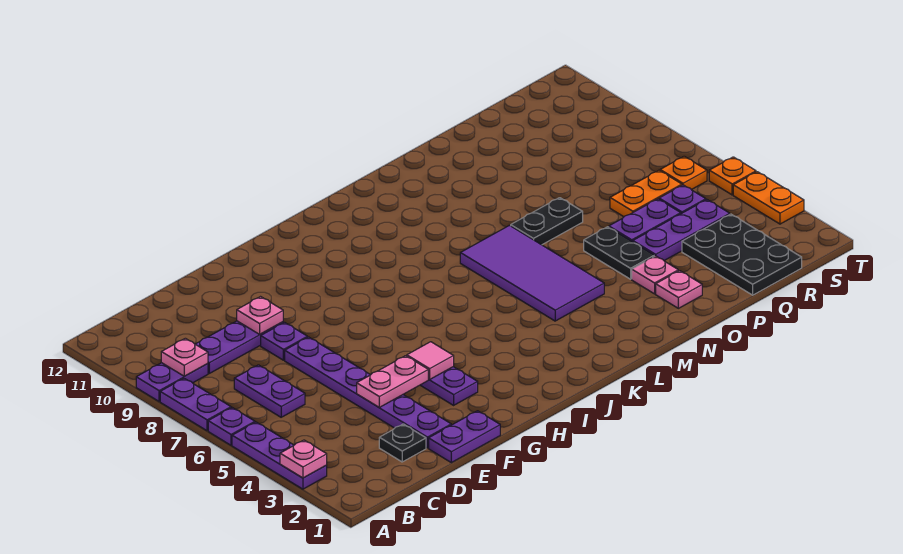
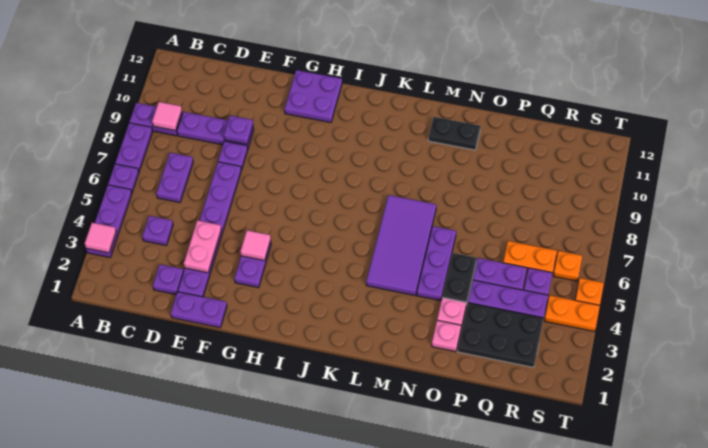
pink plate A3 level 2 -> pink tile A3 level 2
pink plate B9 level 2 -> pink tile B9 level 2
none -> purple plate C4 level 1
black plate D2 level 1 -> purple plate D2 level 1
pink plate E4:F4 level 2 -> pink plate E3:E4 level 2
pink plate E9 level 2 -> purple plate E9 level 2
none -> purple plate G11:H12 level 1
none -> purple plate N4:N6 level 1
black plate N7:O7 level 1 -> black plate M11:N11 level 1
black plate Q1:R3 level 1 -> black plate P2:R3 level 1
orange plate T3:T4 level 1 -> orange plate S4:T4 level 1

